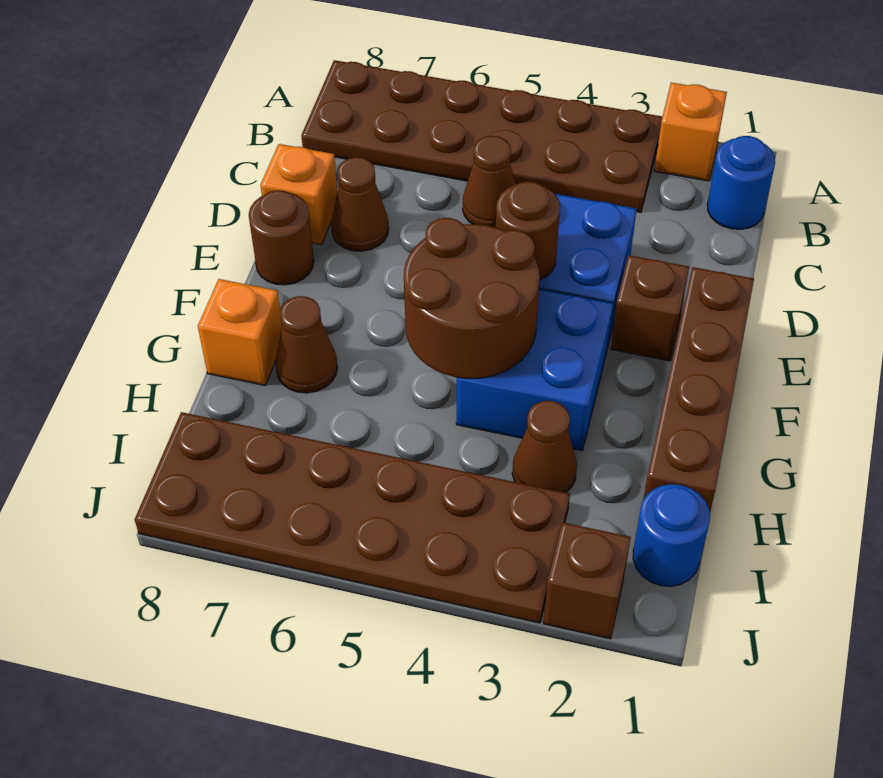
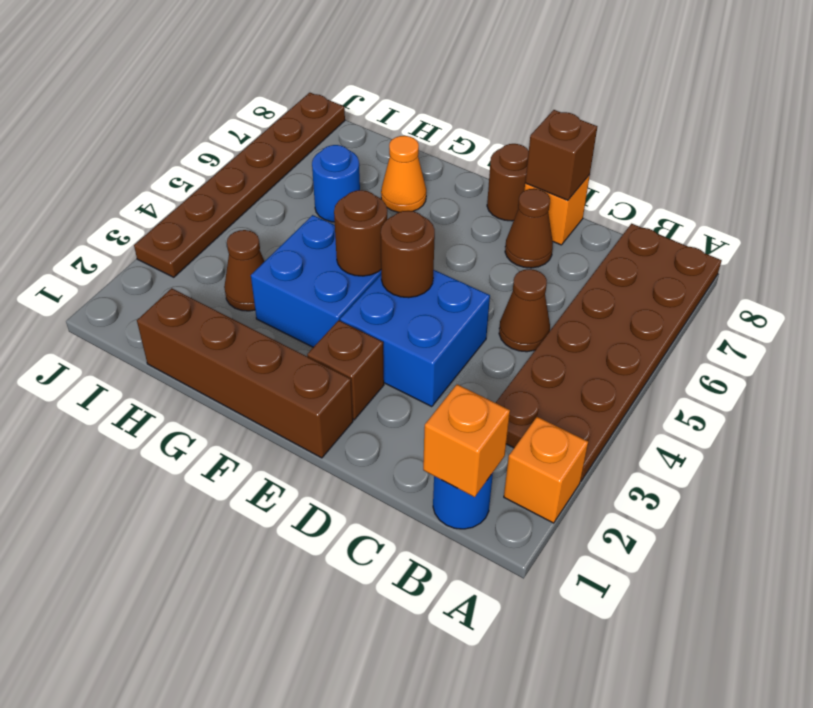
brown round brick F4:G5 level 2 -> brown round brick F4 level 2
brown cone G7 level 1 -> orange cone G7 level 1
orange brick G8 level 1 -> orange brick B1 level 2
blue round brick I1 level 1 -> blue round brick H6 level 1
brown plate I3:J8 level 1 -> brown plate J3:J8 level 1
brown brick J2 level 1 -> brown brick D8 level 2

